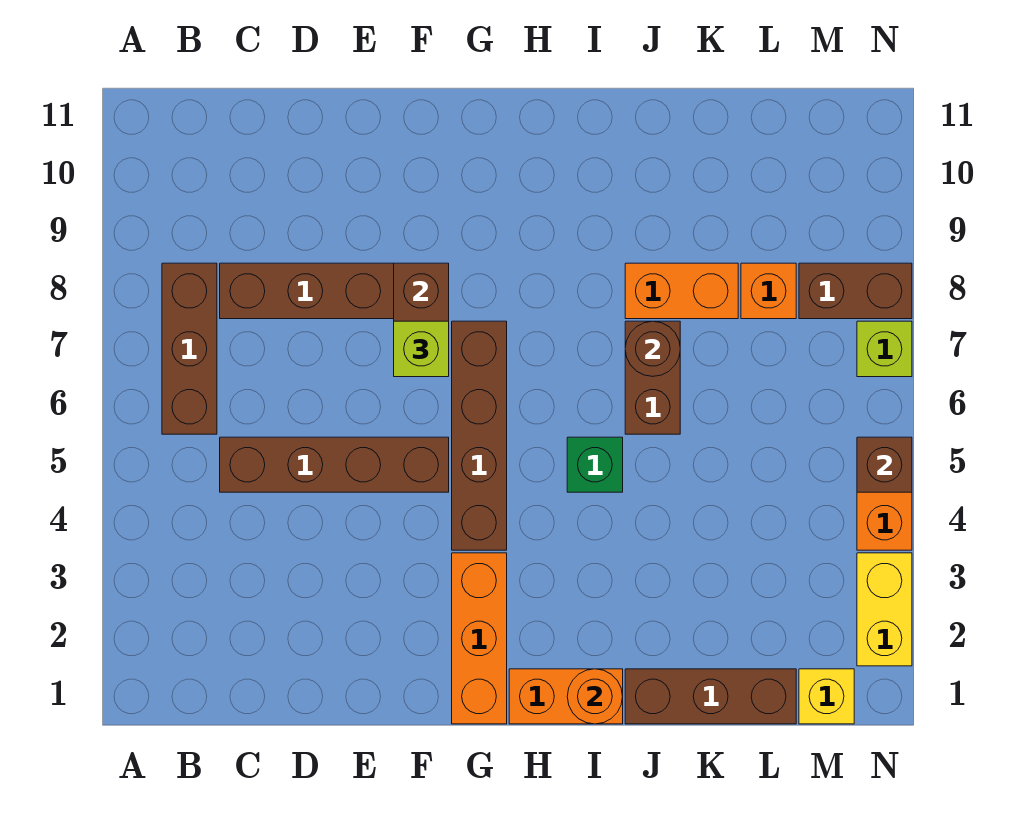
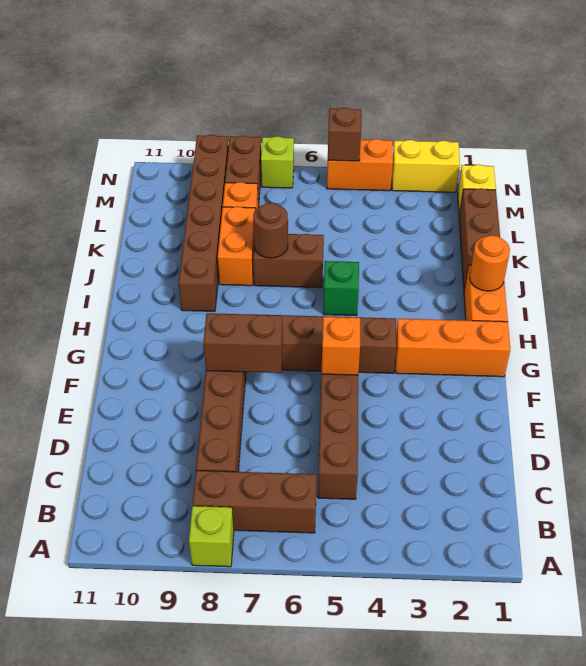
none -> orange brick F5 level 2
lime brick F7 level 3 -> lime brick A8 level 1
none -> brown brick I9:N9 level 1

